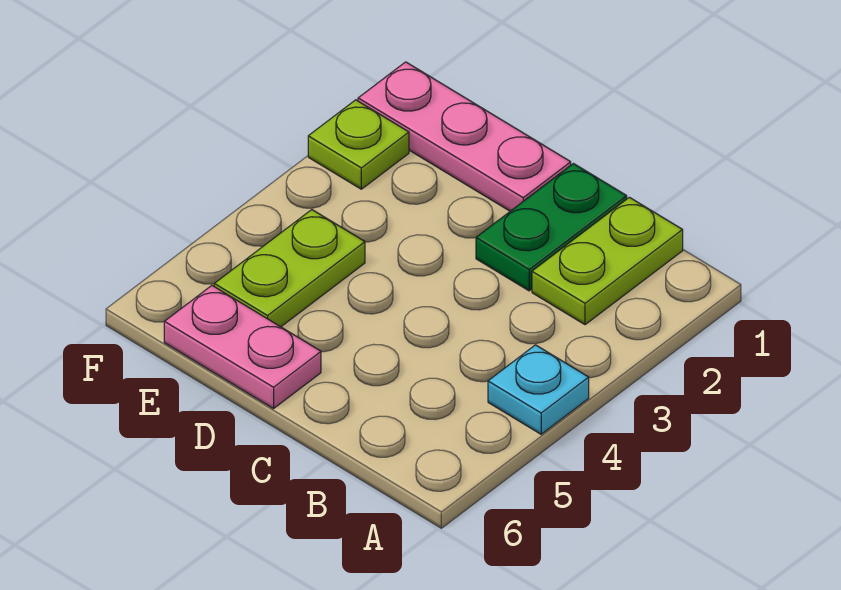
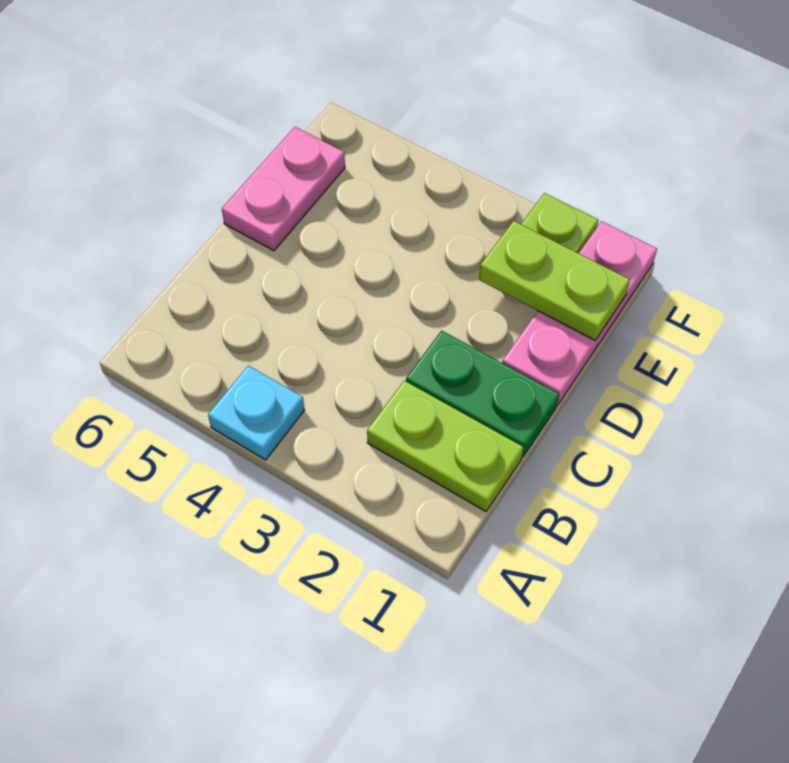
lime plate E4:E5 level 1 -> lime plate E1:E2 level 2

